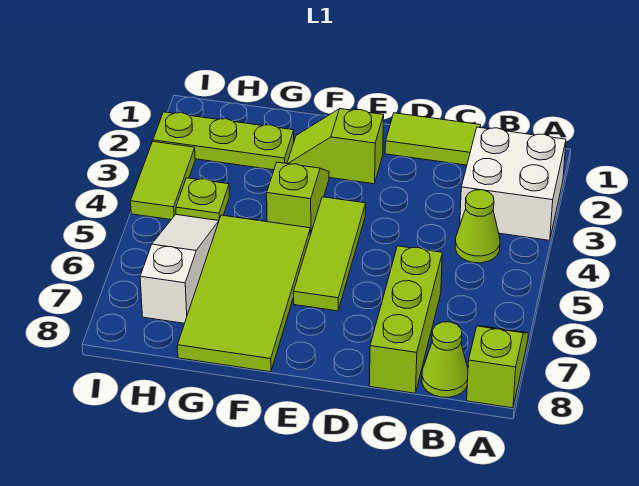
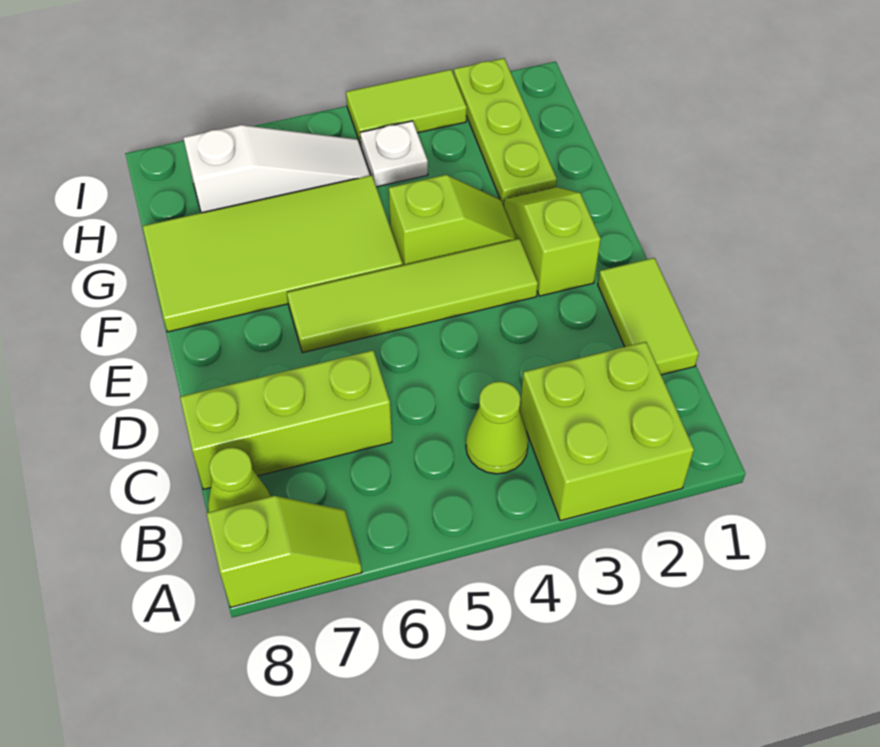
white brick A2:B3 level 1 -> lime brick A2:B3 level 1
lime tile E4:E6 level 1 -> lime tile E3:E6 level 1
lime plate H4 level 1 -> white plate H4 level 1

